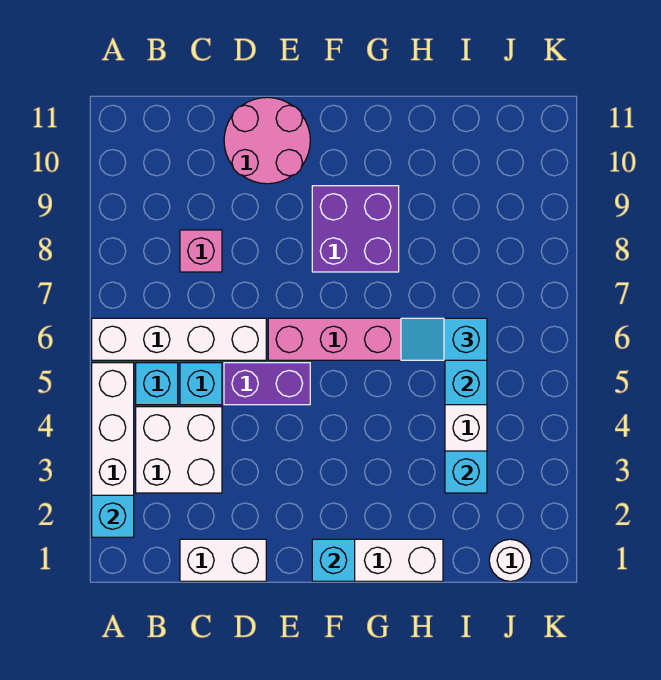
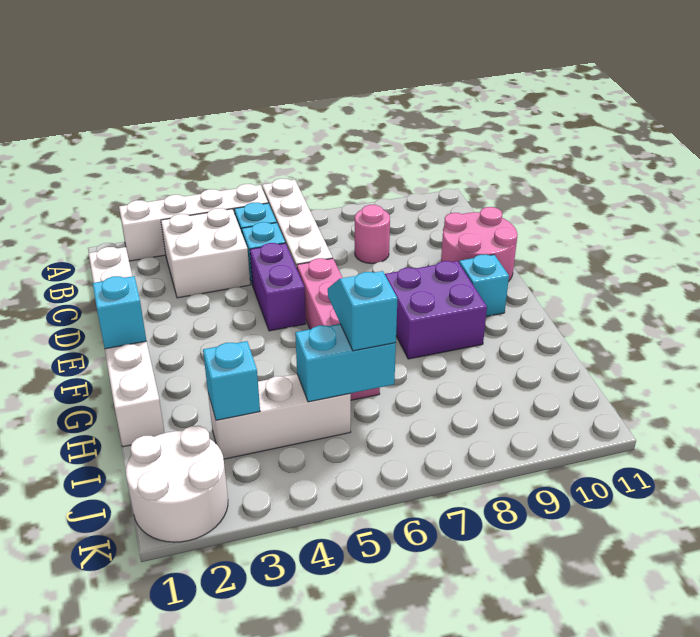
cyan brick A2 level 2 -> cyan brick F10 level 1
pink brick C8 level 1 -> pink round brick C8 level 1
white round brick J1 level 1 -> white round brick J1:K2 level 1

